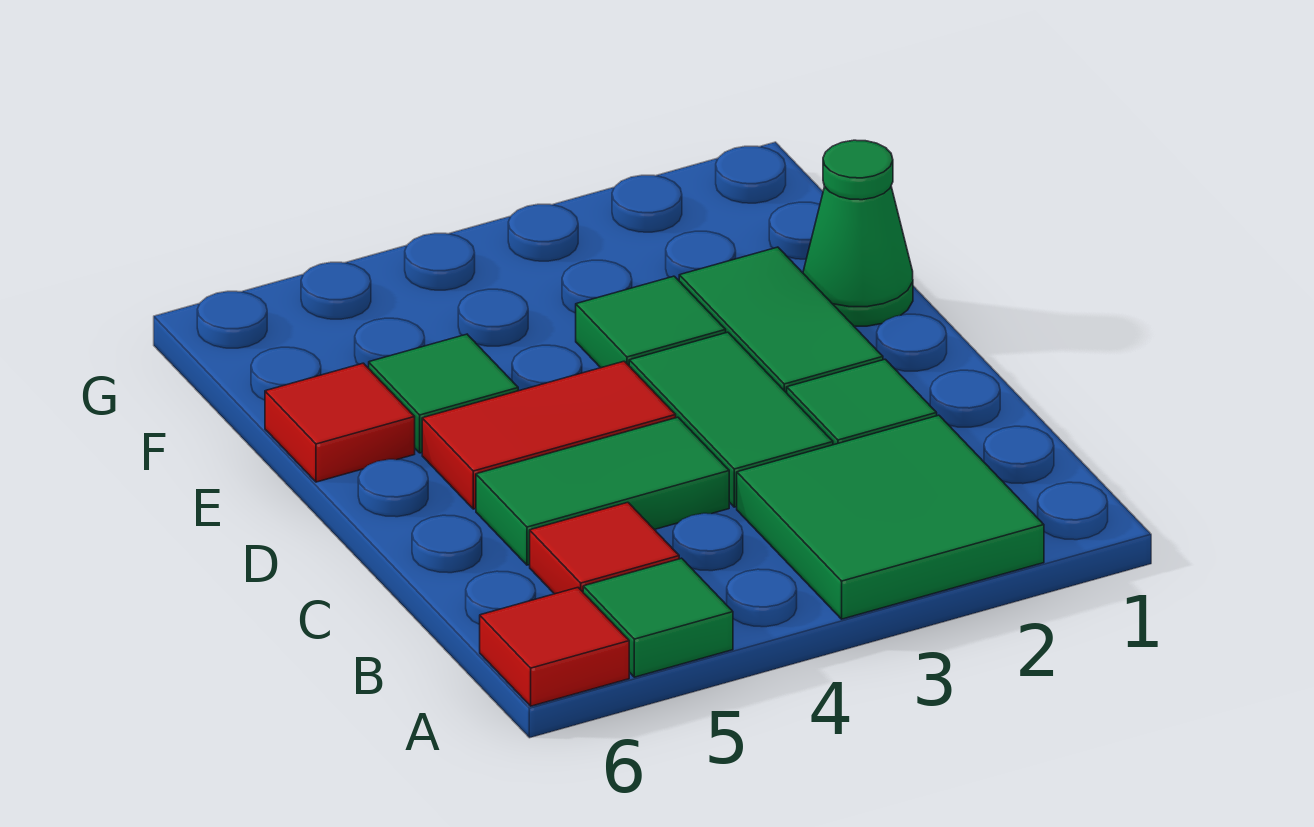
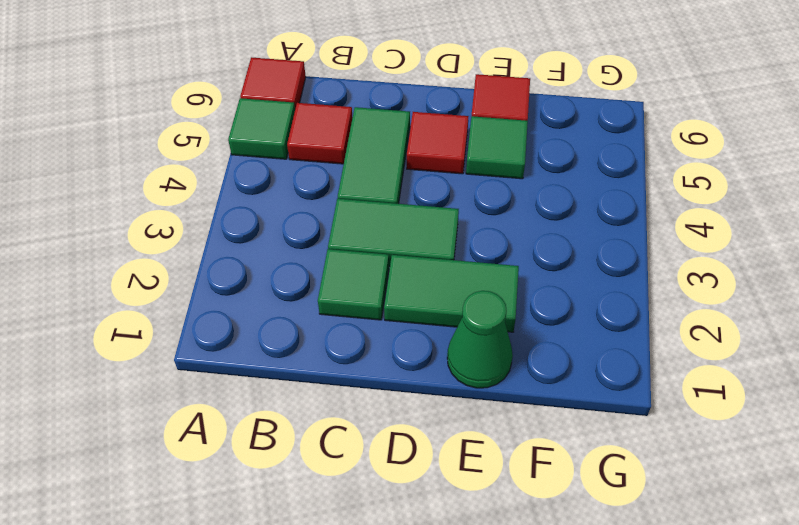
green tile A2:B3 level 1 -> none
red tile D4:D5 level 1 -> red tile D5 level 1
green tile E3 level 1 -> none

